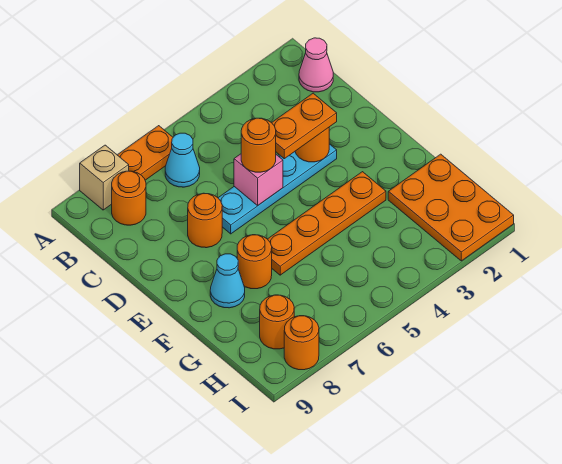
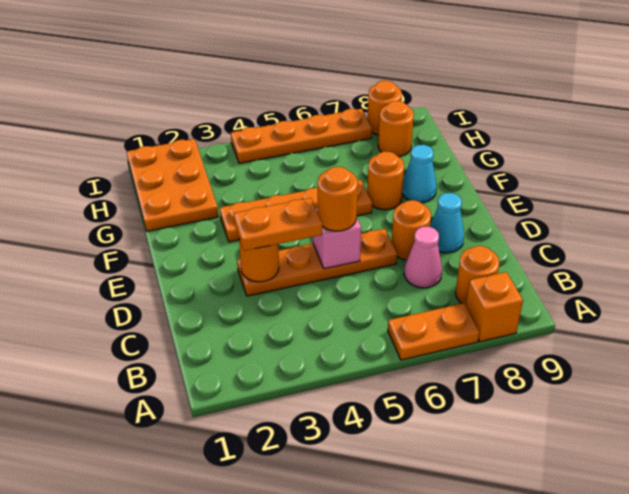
tan brick A8 level 1 -> orange brick A8 level 1
pink cone B1 level 1 -> pink cone C7 level 1
cyan cone B6 level 1 -> cyan cone D8 level 1
cyan plate D3:D6 level 1 -> orange plate D3:D6 level 1
none -> orange plate I4:I7 level 1

